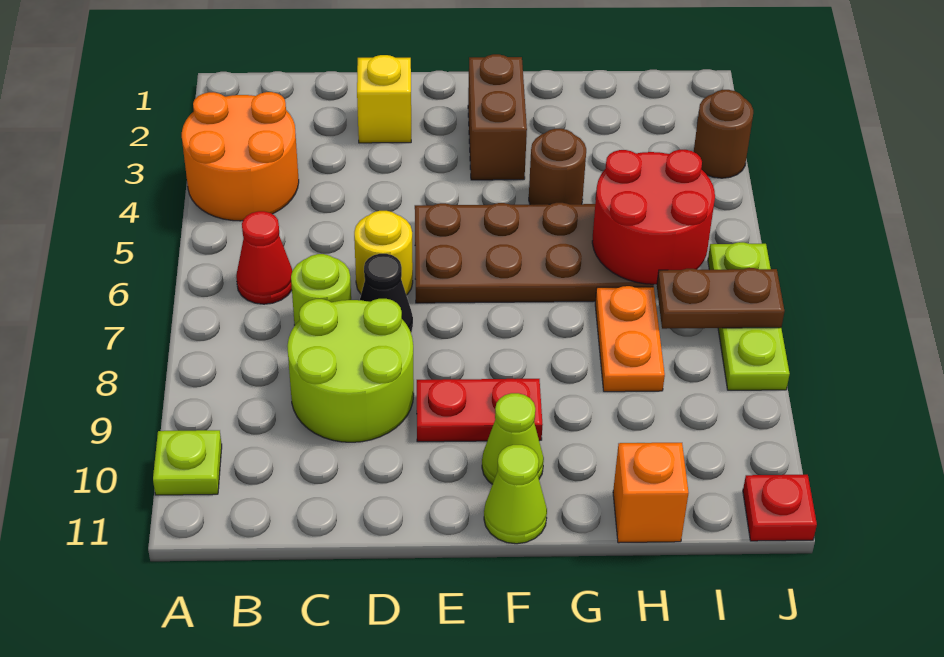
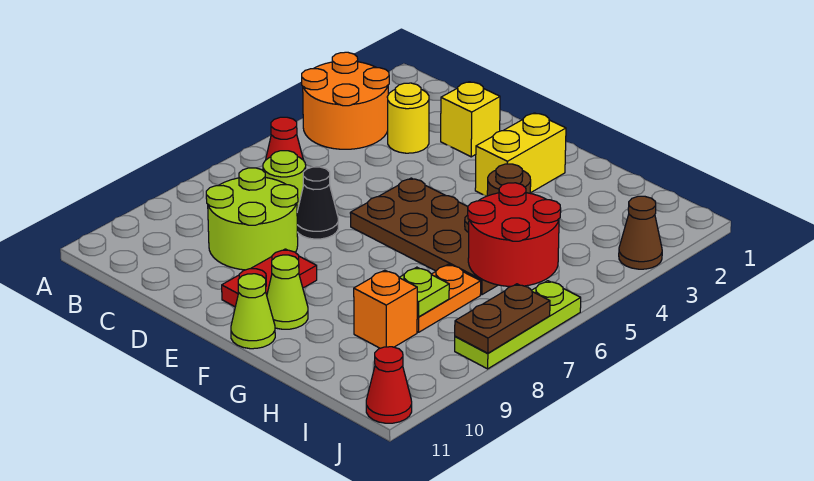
lime plate A10 level 1 -> lime plate H8 level 2
yellow round brick D6 level 1 -> yellow round brick C3 level 1
red plate E9:F9 level 1 -> red plate E9:E10 level 1
brown brick F2:F3 level 1 -> yellow brick F2:F3 level 1
orange brick H11 level 1 -> orange brick H9 level 1
brown plate I7:J7 level 2 -> brown plate J7:J8 level 2
brown round brick J3 level 1 -> brown cone J3 level 1
red plate J11 level 1 -> red cone J11 level 1

